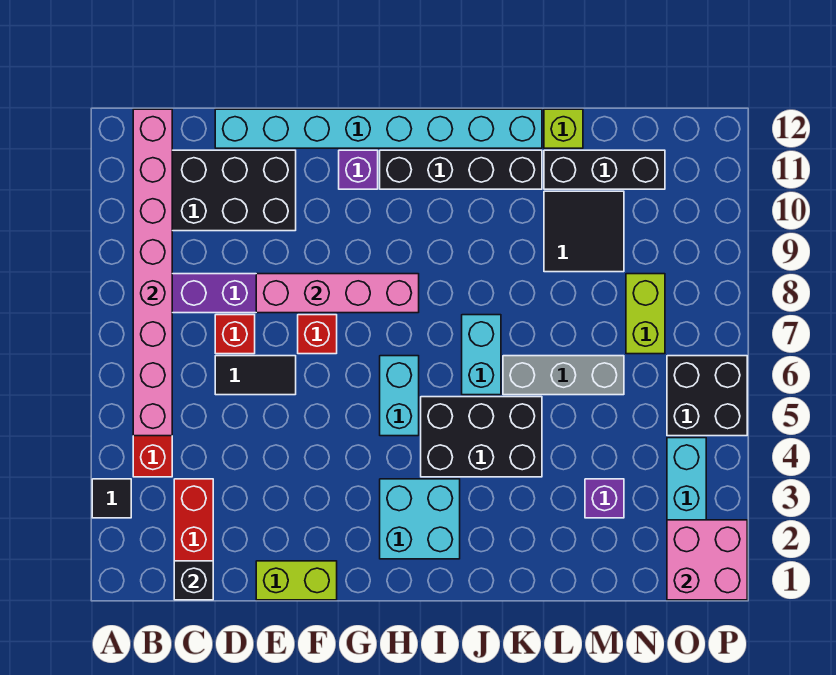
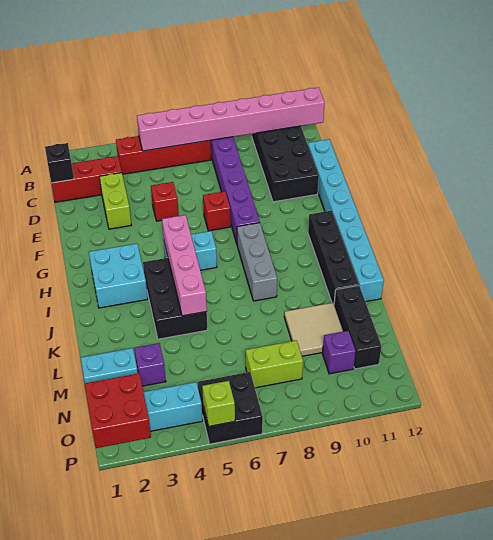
black tile A3 level 1 -> none
black tile D6:E6 level 1 -> none
red brick D7 level 1 -> red brick E5 level 1
lime brick E1:F1 level 1 -> lime brick D3:E3 level 1
pink brick E8:H8 level 2 -> pink brick H5:K5 level 2
purple brick G11 level 1 -> purple brick N10 level 1
cyan brick J6:J7 level 1 -> cyan brick M1:M2 level 1
grey brick K6:M6 level 1 -> grey brick H8:J8 level 1
black tile L9:M10 level 1 -> tan tile L9:M10 level 1
lime brick L12 level 1 -> lime brick P5 level 2
pink brick O1:P2 level 2 -> red brick O1:P2 level 2

